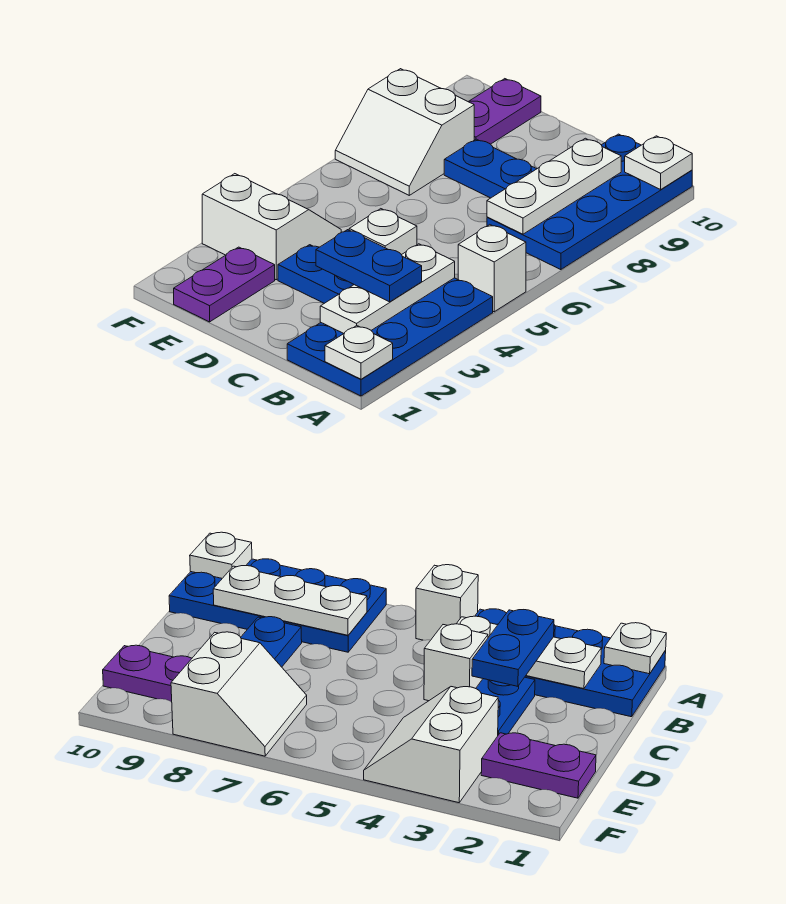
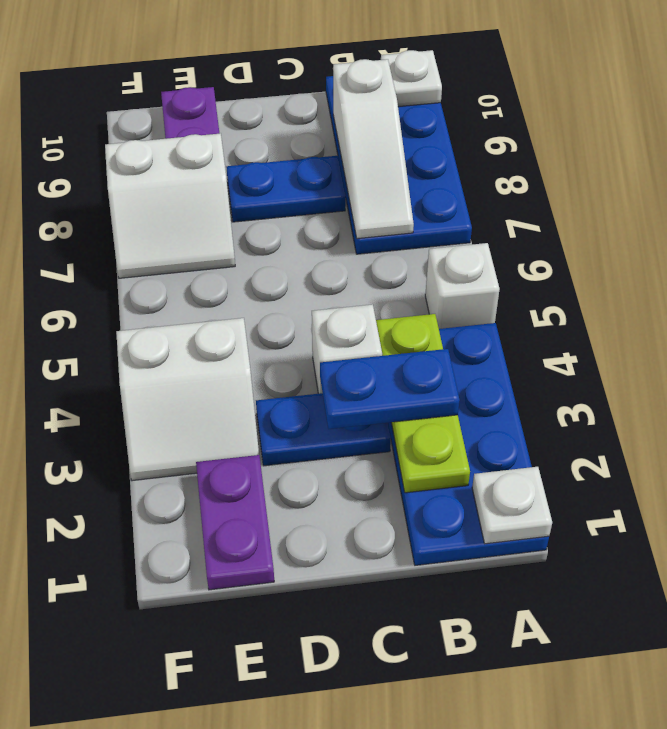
white plate B2:B4 level 2 -> lime plate B2:B4 level 2
white plate B7:B9 level 2 -> white slope B7:B9 level 2 top 9
white slope E3:F4 level 1 top 3 -> white slope E3:F4 level 1 top 4

